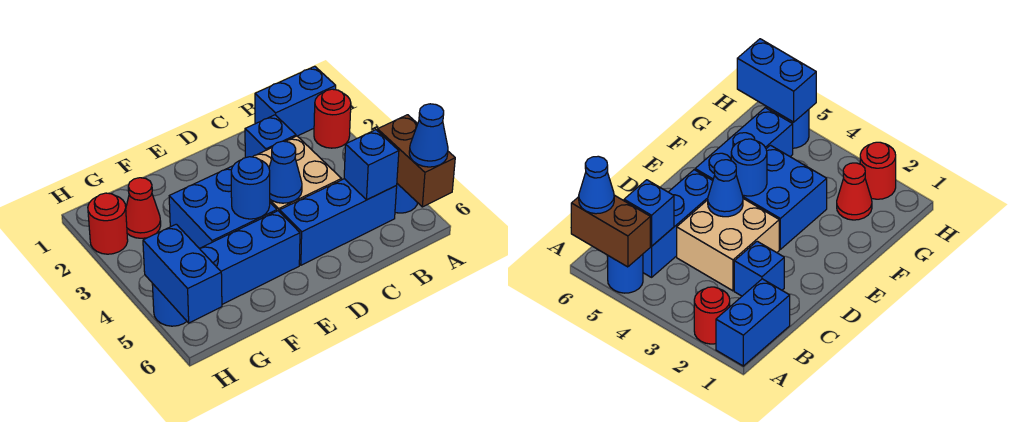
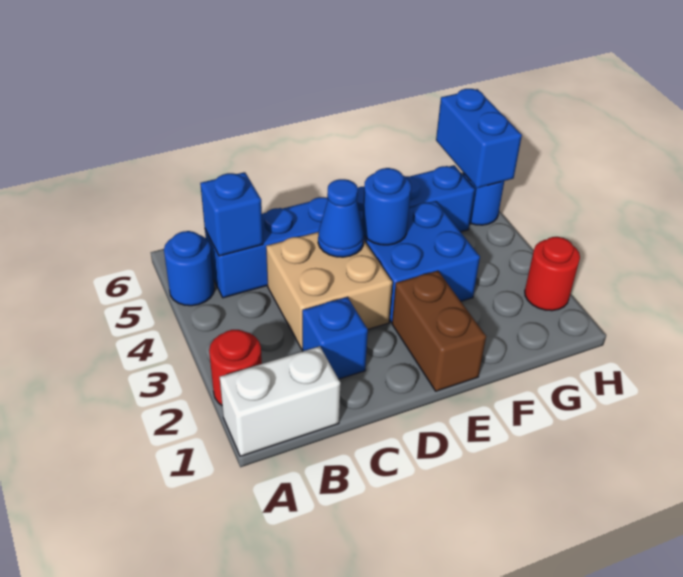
blue brick A1:B1 level 1 -> white brick A1:B1 level 1
brown brick A5:A6 level 2 -> brown brick E1:E2 level 1
blue cone A6 level 3 -> none
red cone G2 level 1 -> none

